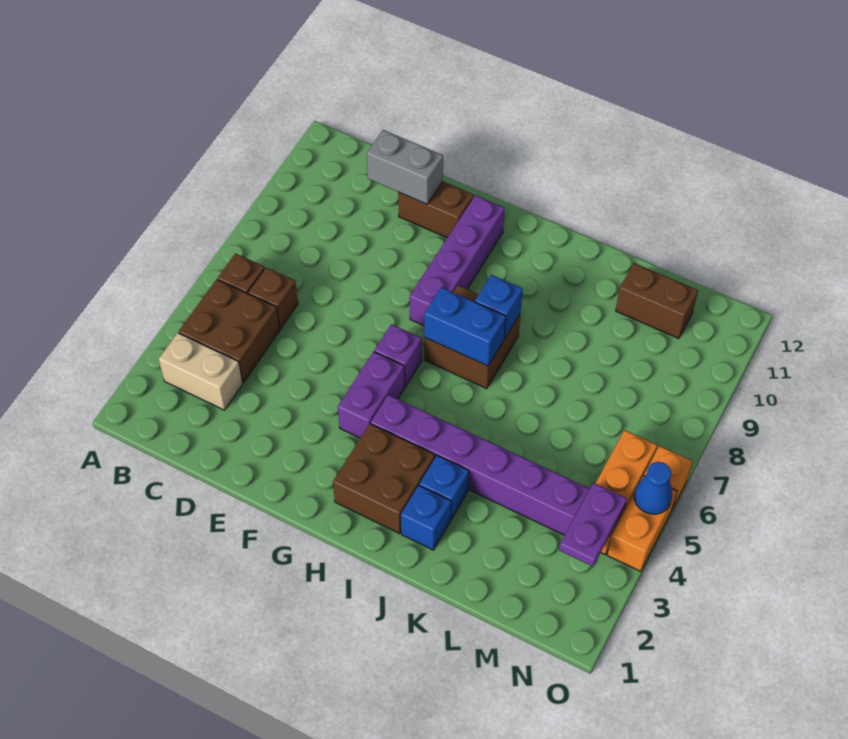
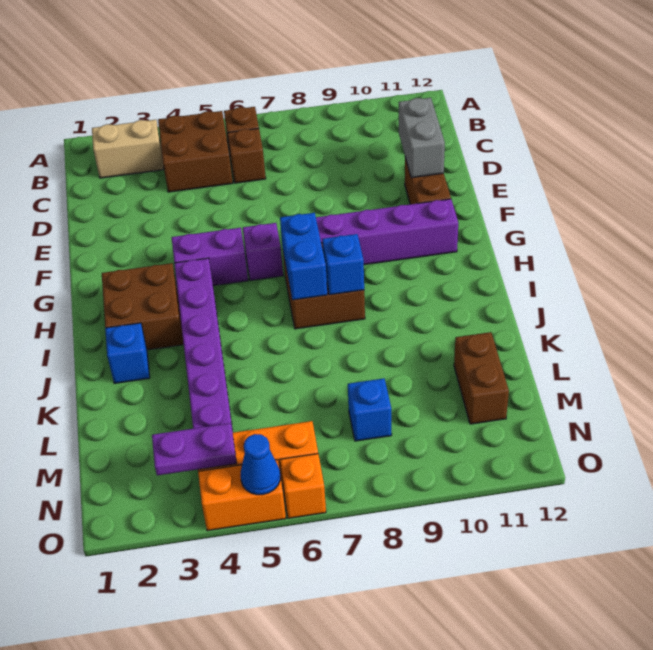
tan brick B3:C3 level 1 -> tan brick B2:B3 level 1
blue brick J3 level 1 -> blue brick M8 level 1

